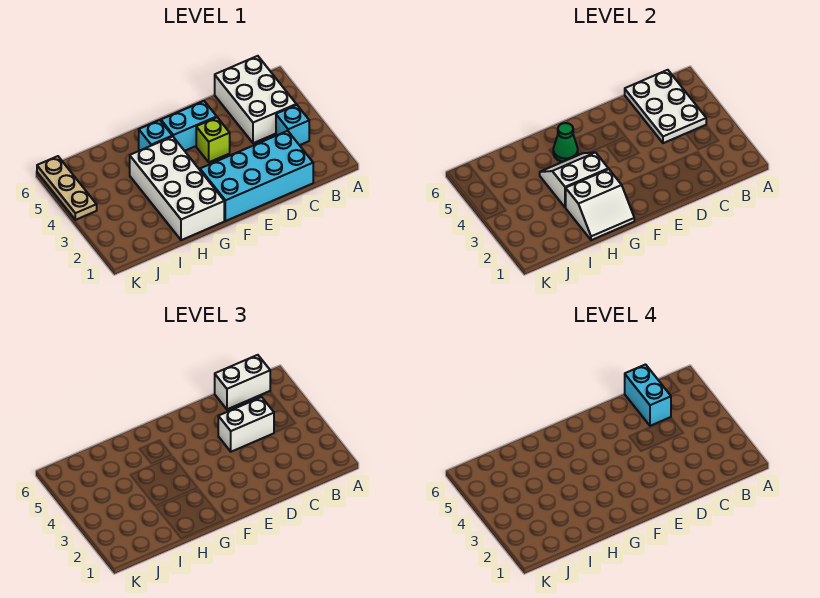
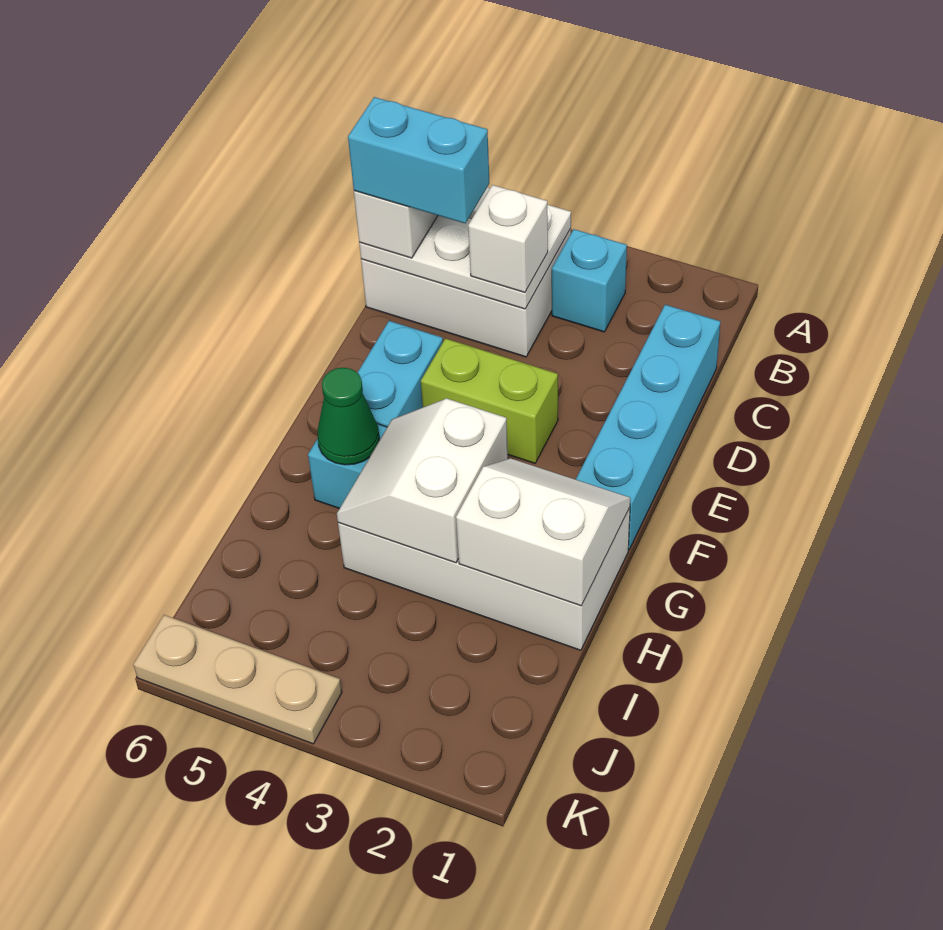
cyan brick C1:F2 level 1 -> cyan brick C1:F1 level 1
white brick C4:D4 level 3 -> white brick C4 level 3
lime brick E4 level 1 -> lime brick E3:E4 level 1
white slope G1:H2 level 2 top 2 -> white slope G1:H2 level 2 top H

